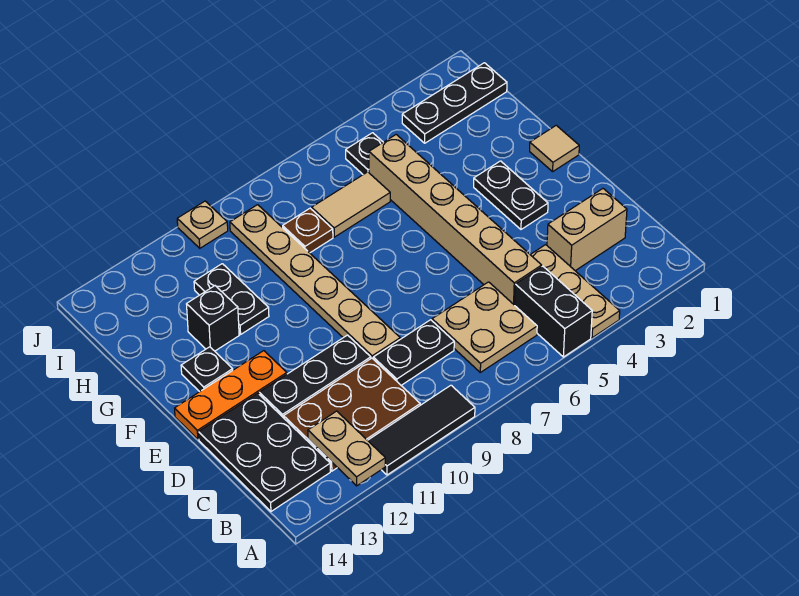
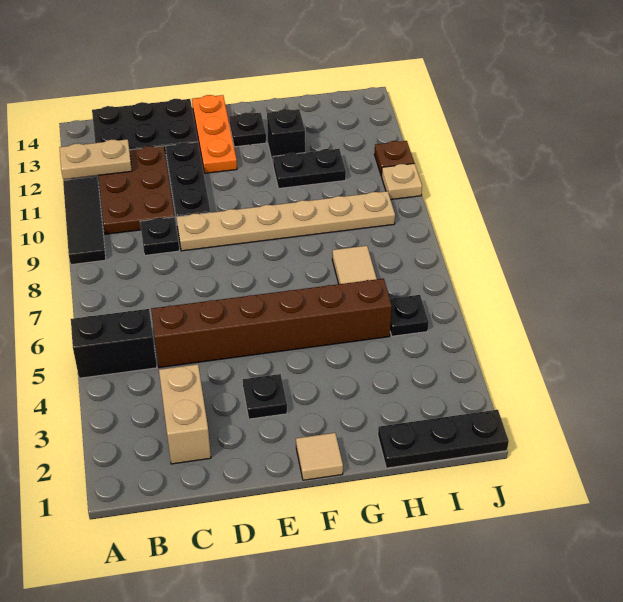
tan plate A4:C4 level 1 -> none
tan plate B6:C7 level 1 -> none
tan brick C5:H5 level 1 -> brown brick C5:H5 level 1
black plate C8:C9 level 1 -> black plate C9 level 1
black plate E3:F3 level 1 -> black plate E3 level 1
brown plate H8 level 1 -> brown plate J11 level 1
black plate I1:I3 level 1 -> black plate H1:J1 level 1

